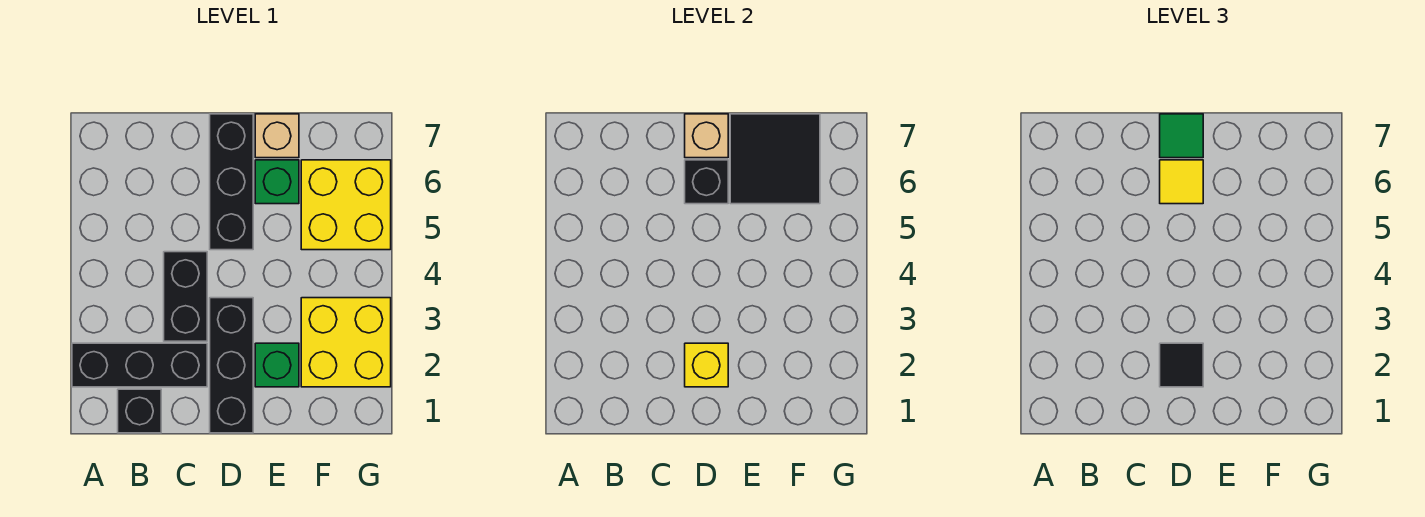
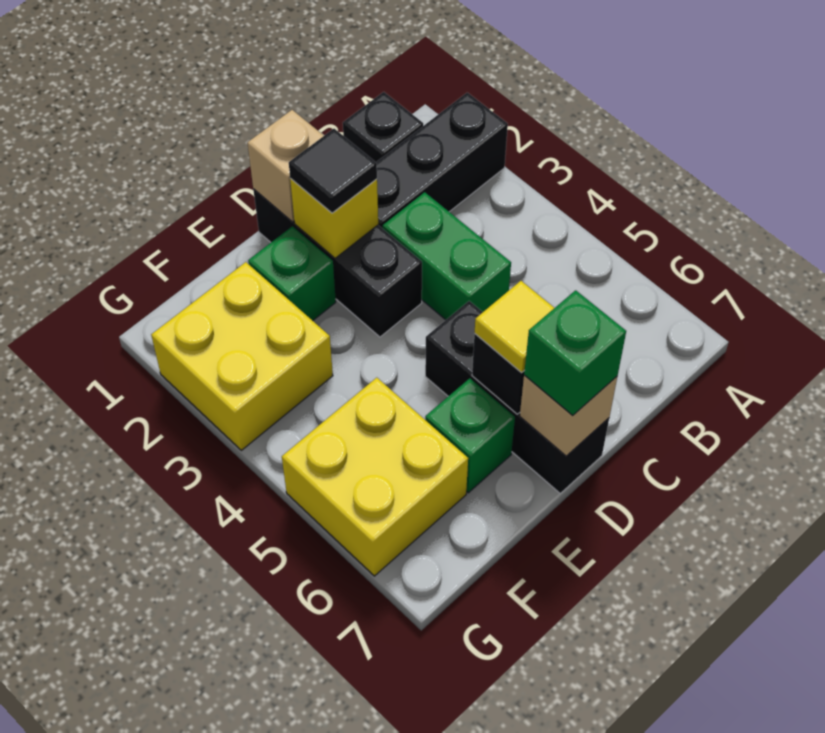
black brick C3:C4 level 1 -> green brick C3:C4 level 1
green tile D7 level 3 -> green brick D7 level 3
black tile E6:F7 level 2 -> none
tan brick E7 level 1 -> tan brick D1 level 2

